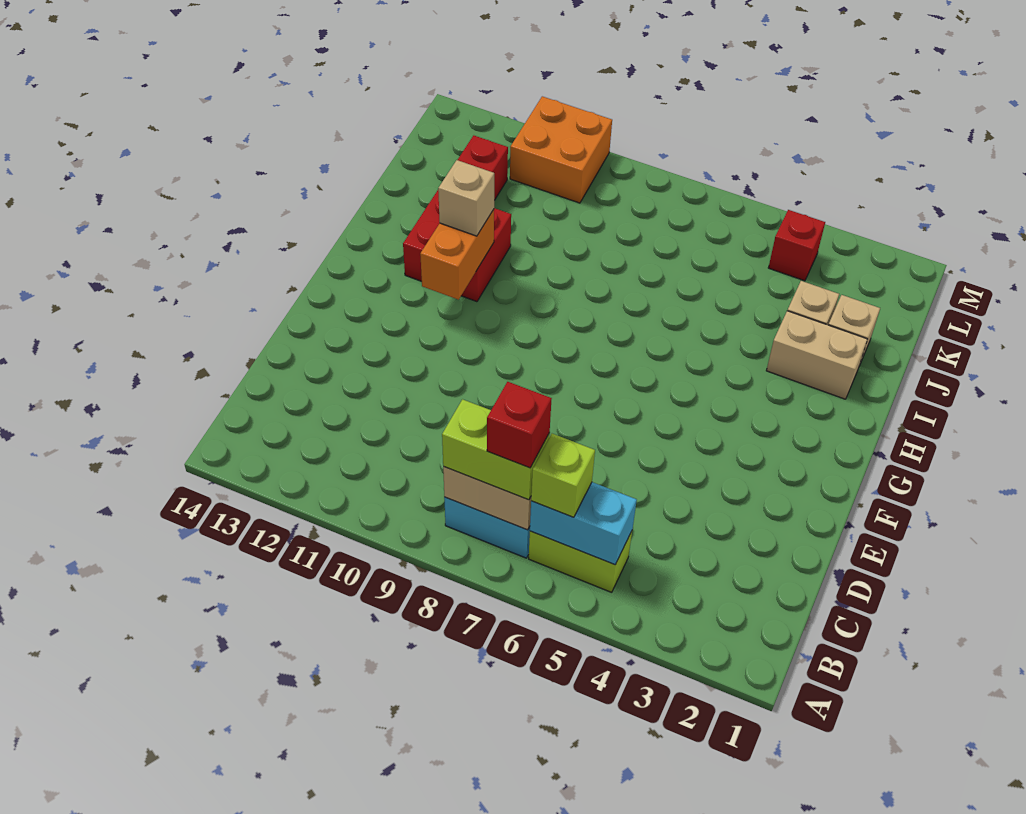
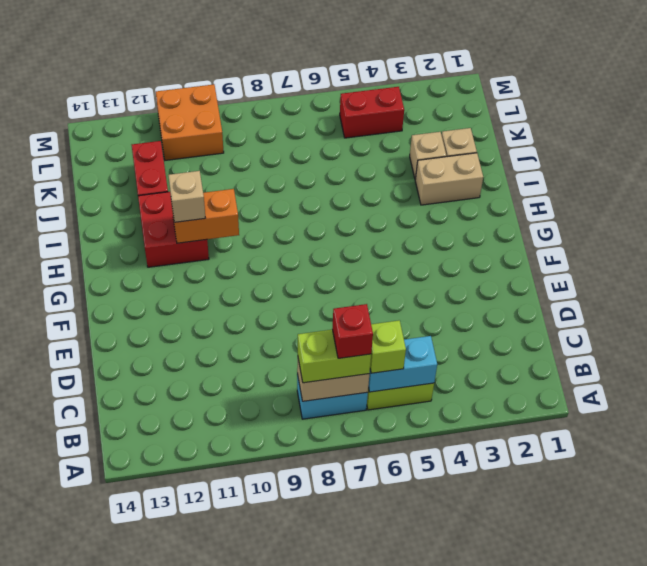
orange brick G11:H11 level 2 -> orange brick H10:H11 level 2
red brick L4 level 1 -> red brick L4:L5 level 1

